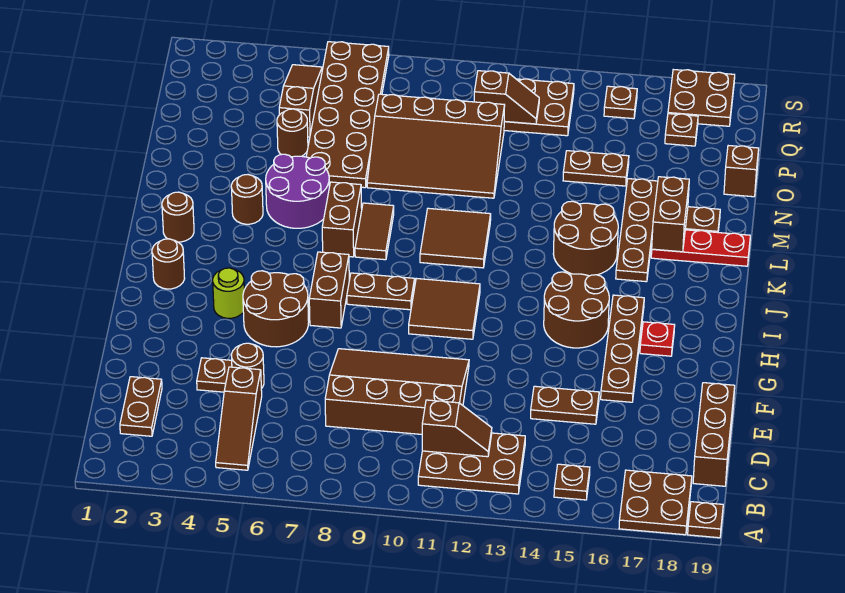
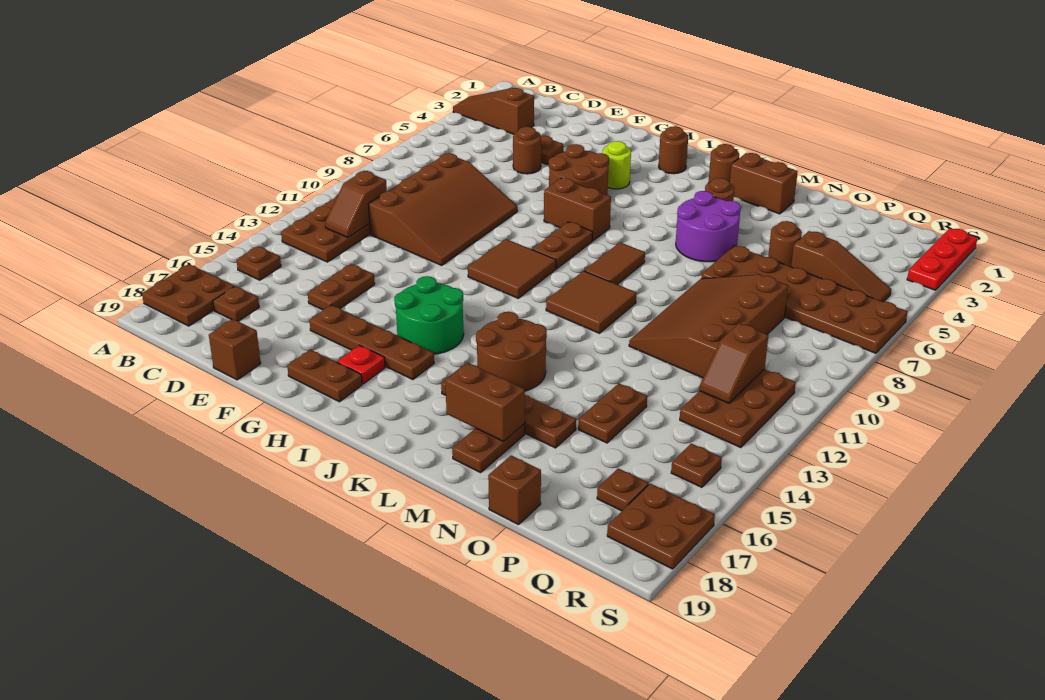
brown plate A19 level 1 -> brown plate C17 level 1
brown slope B5:D5 level 1 top D -> brown slope A3:C3 level 1 top C
brown plate C2:D2 level 1 -> brown plate G18:H18 level 1
brown brick C19:E19 level 1 -> brown brick E19 level 1
brown round brick H14:I15 level 1 -> green round brick H14:I15 level 1
brown brick K7:L7 level 1 -> brown brick L2:M2 level 1
brown tile K8:L8 level 1 -> brown tile K8:K9 level 1
red plate L17:L19 level 1 -> red plate S1:S3 level 1

